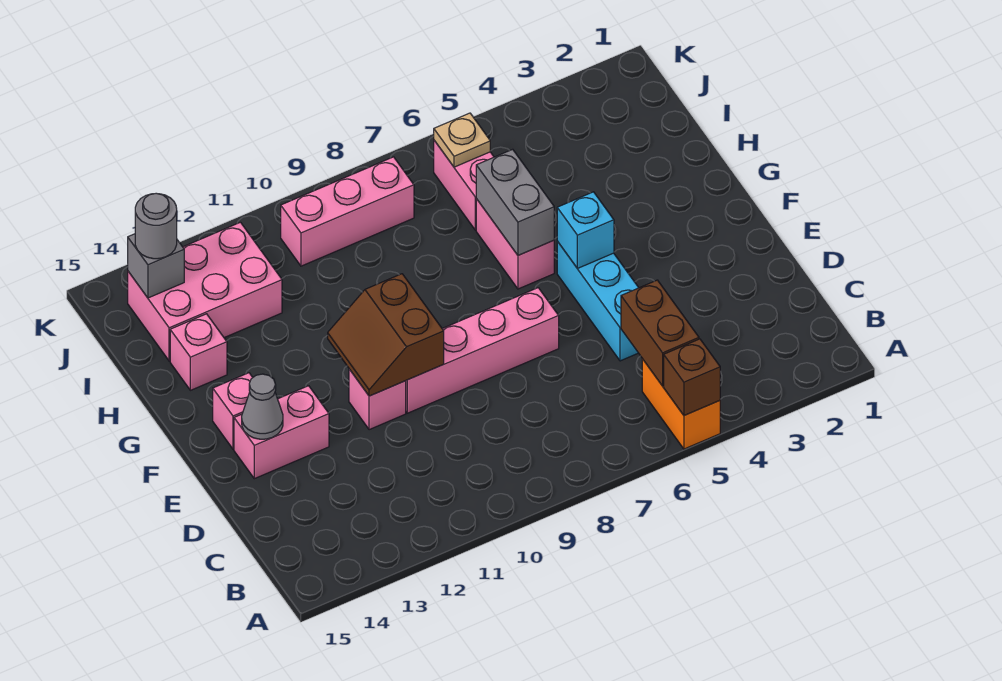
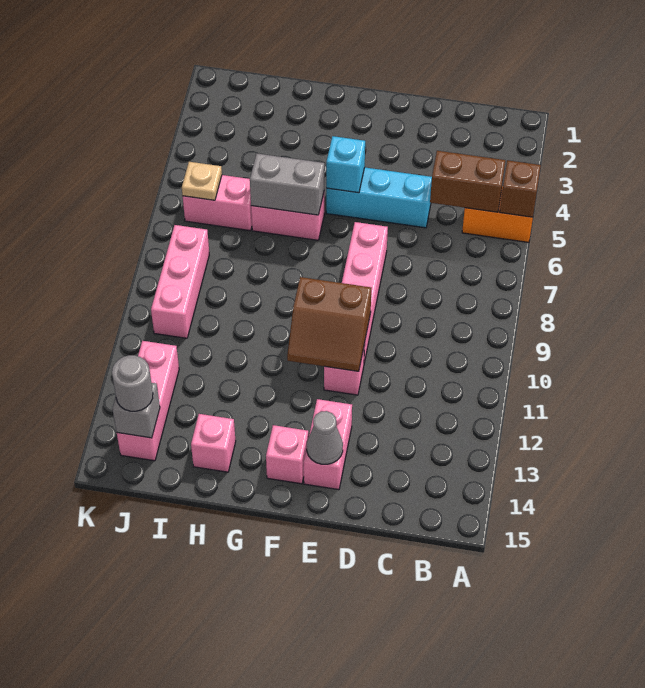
pink brick I12:J14 level 1 -> pink brick J12:J14 level 1

